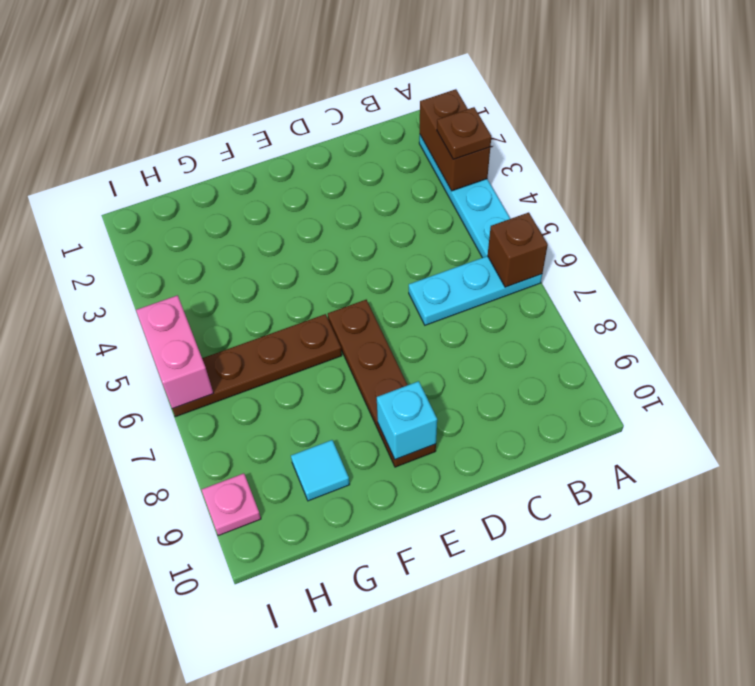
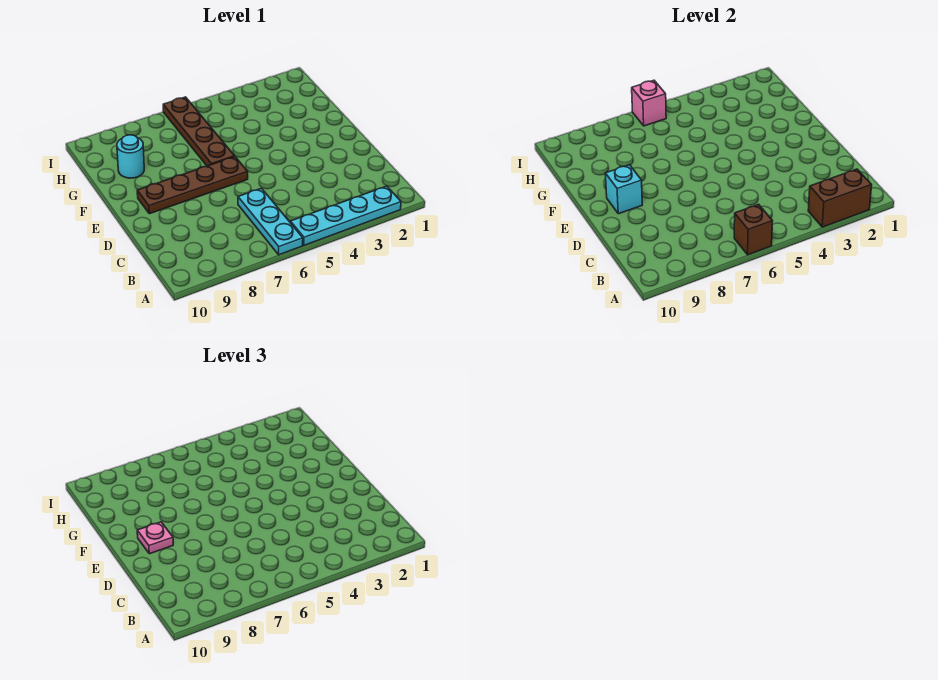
brown plate A3 level 3 -> none
cyan tile G9 level 1 -> cyan round brick G9 level 1
pink brick I5:I6 level 2 -> pink brick I6 level 2
pink plate I9 level 1 -> pink plate E9 level 3

